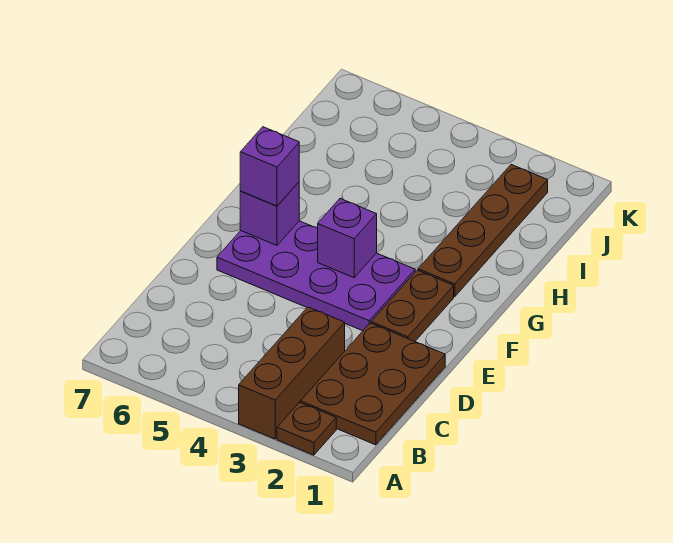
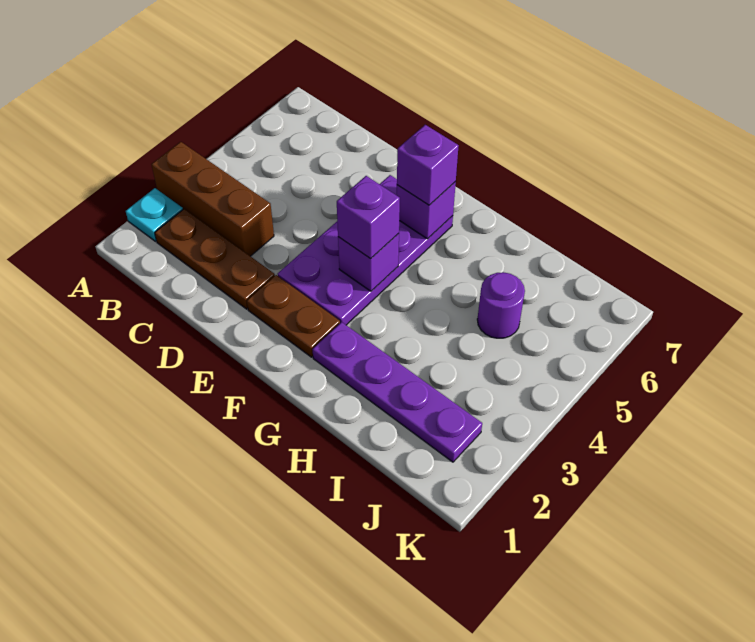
brown plate A2 level 1 -> cyan plate A2 level 1
brown plate B1:D2 level 1 -> brown plate B2:D2 level 1
none -> purple brick F4 level 3
brown plate G2:J2 level 1 -> purple plate G2:J2 level 1
none -> purple round brick I5 level 1

